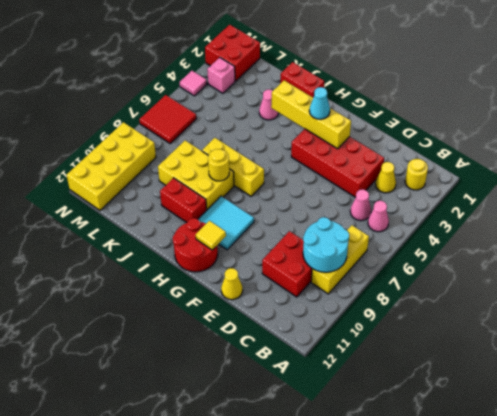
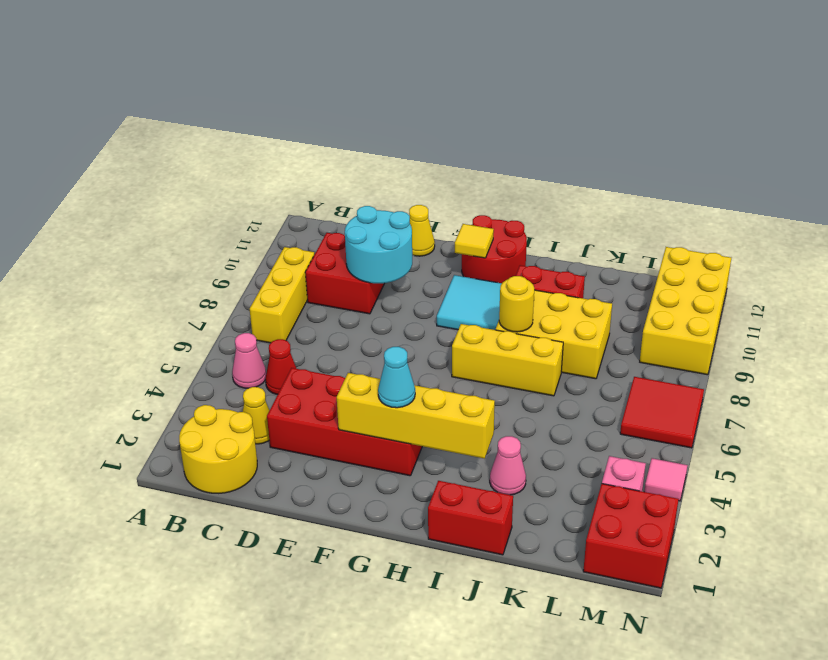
yellow round brick B2 level 1 -> yellow round brick B1:C2 level 1
cyan round brick B8:C9 level 2 -> cyan round brick D9:E10 level 2
pink cone C5 level 1 -> red cone C5 level 1

